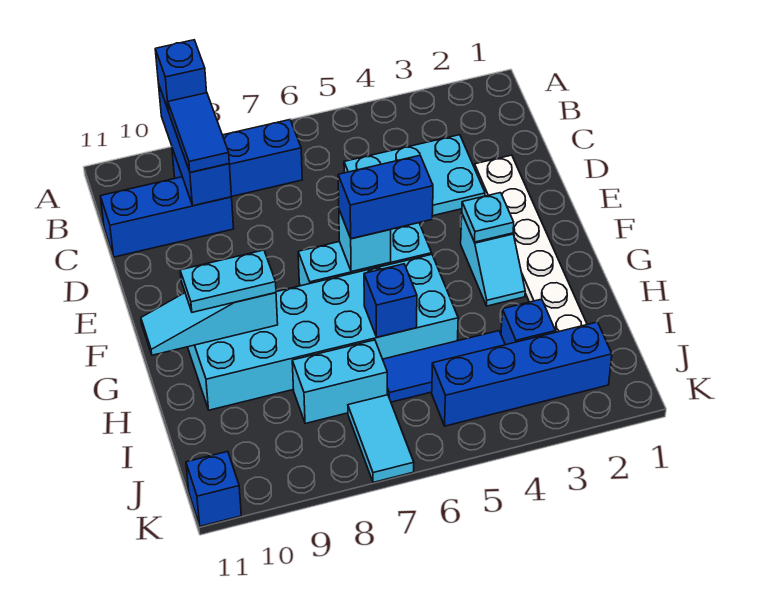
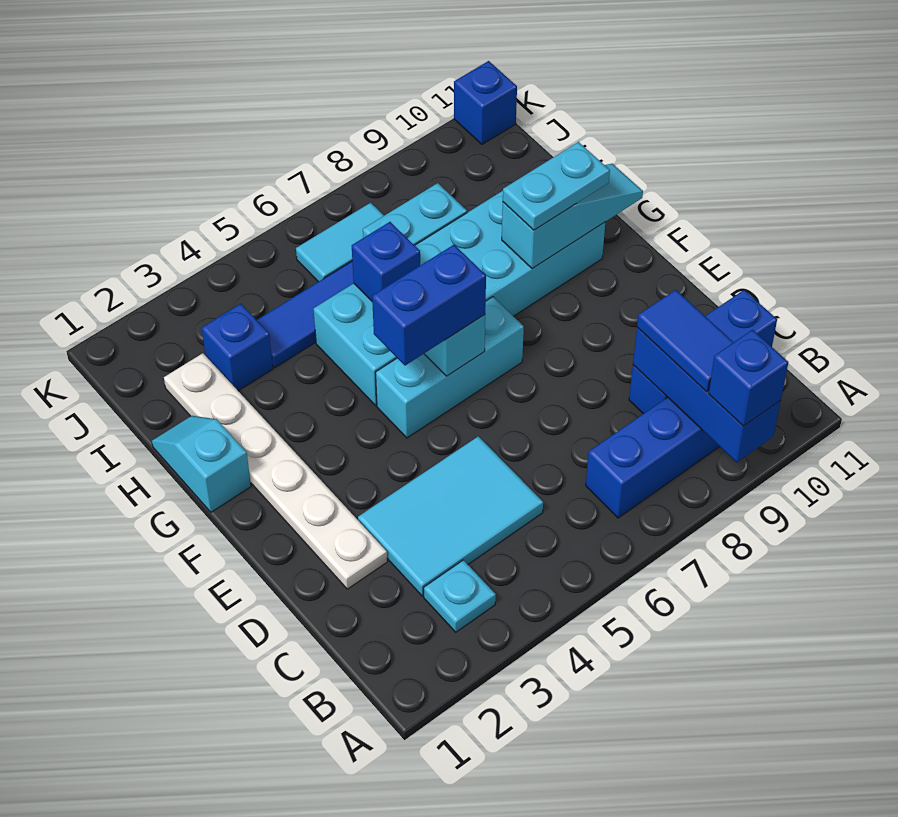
cyan plate C3:D5 level 1 -> cyan tile C3:D5 level 1
cyan slope F3:G3 level 1 top F -> cyan slope G1:H1 level 1 top G
cyan plate F3 level 2 -> cyan plate B3 level 1
blue brick J2:J5 level 1 -> none
cyan tile J7:K7 level 1 -> cyan tile J6:J7 level 1

